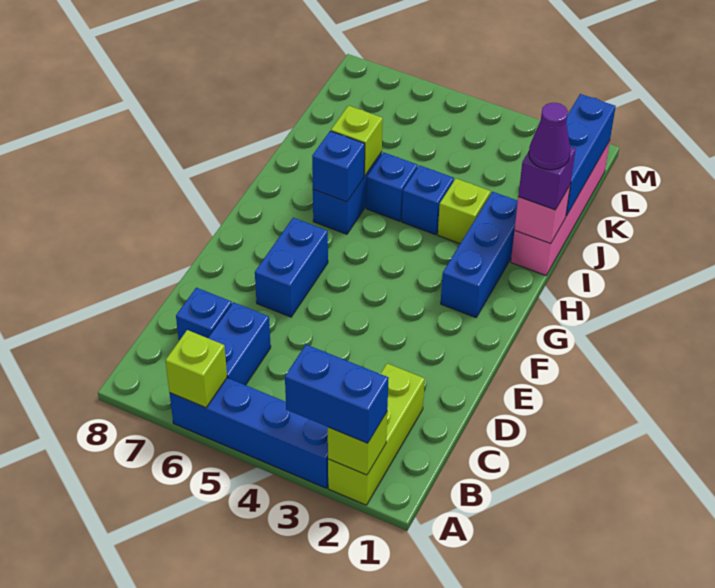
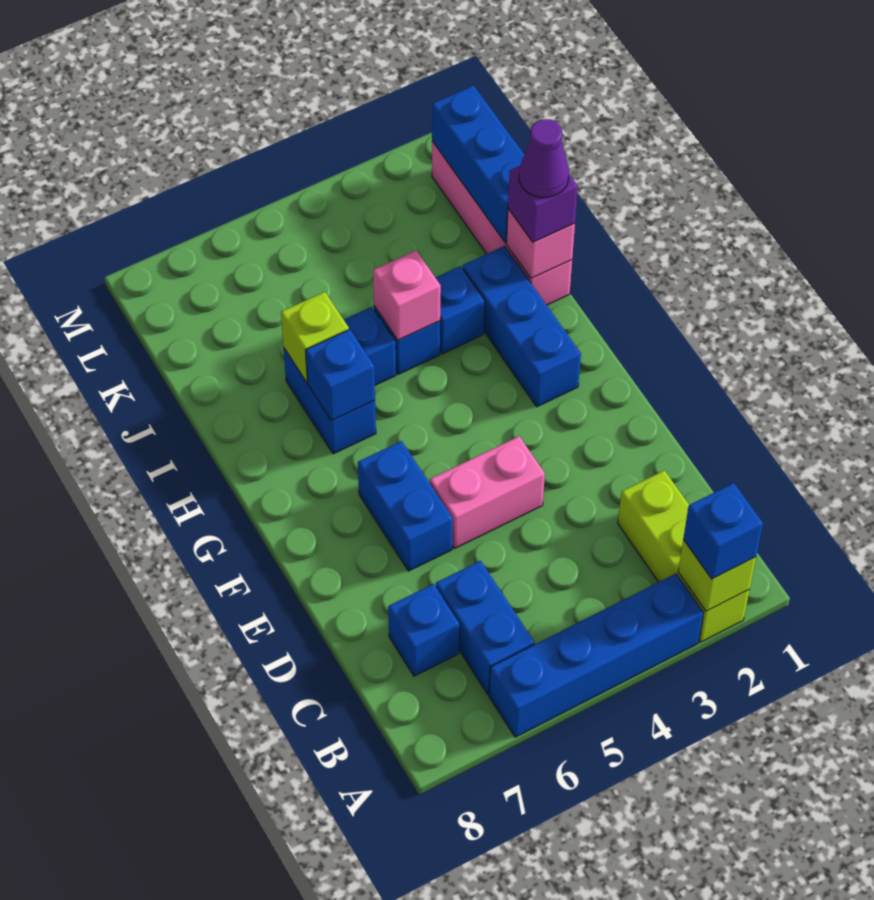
blue brick A2:A3 level 3 -> blue brick A2 level 3
lime brick A6 level 2 -> none
none -> pink brick E4:E5 level 1
lime brick I3 level 1 -> blue brick I3 level 1
none -> pink brick I4 level 2

